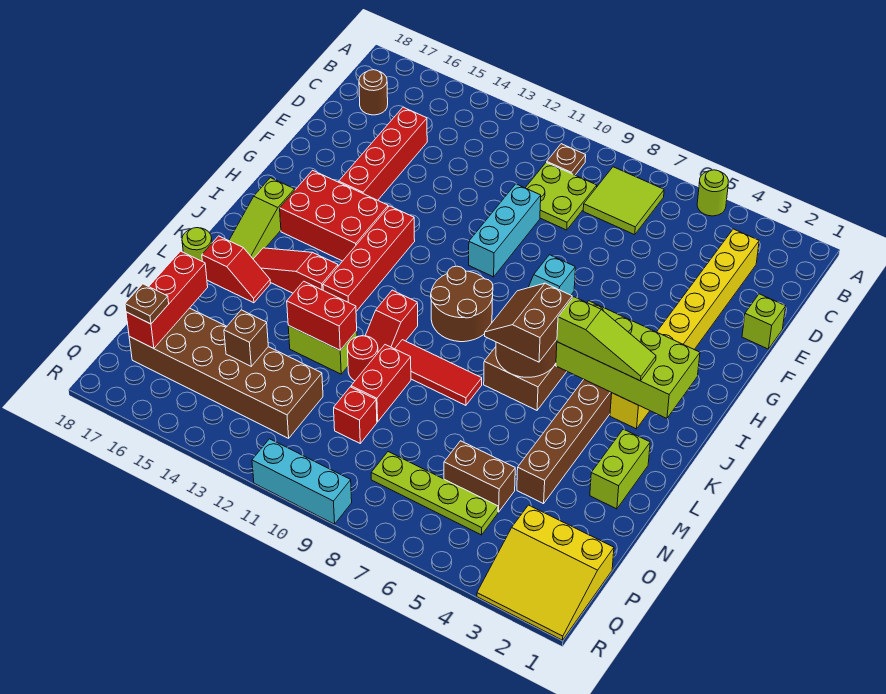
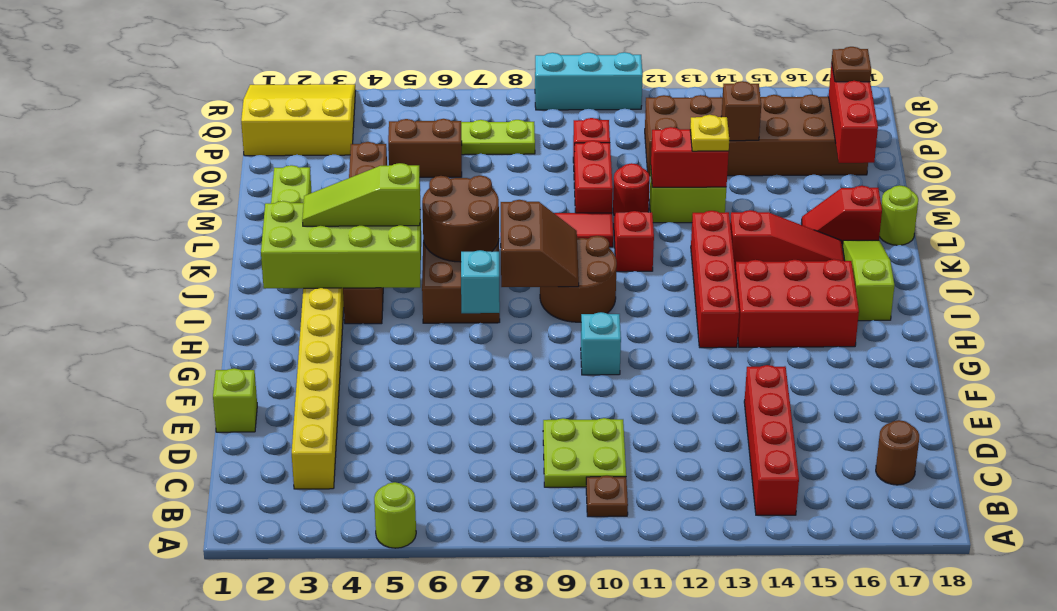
lime tile B7:C8 level 1 -> none
red brick D15:G15 level 1 -> red brick B14:E14 level 1
cyan brick E10:G10 level 1 -> cyan brick G10 level 1
brown slope J6:K7 level 3 top 6 -> brown slope I8:J9 level 2 top 8
none -> yellow plate M13 level 3

